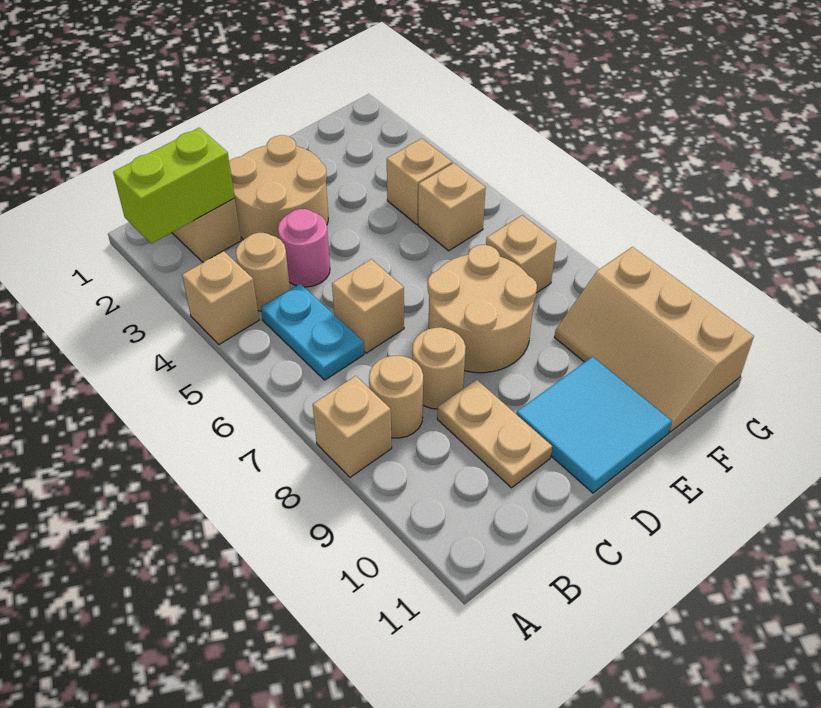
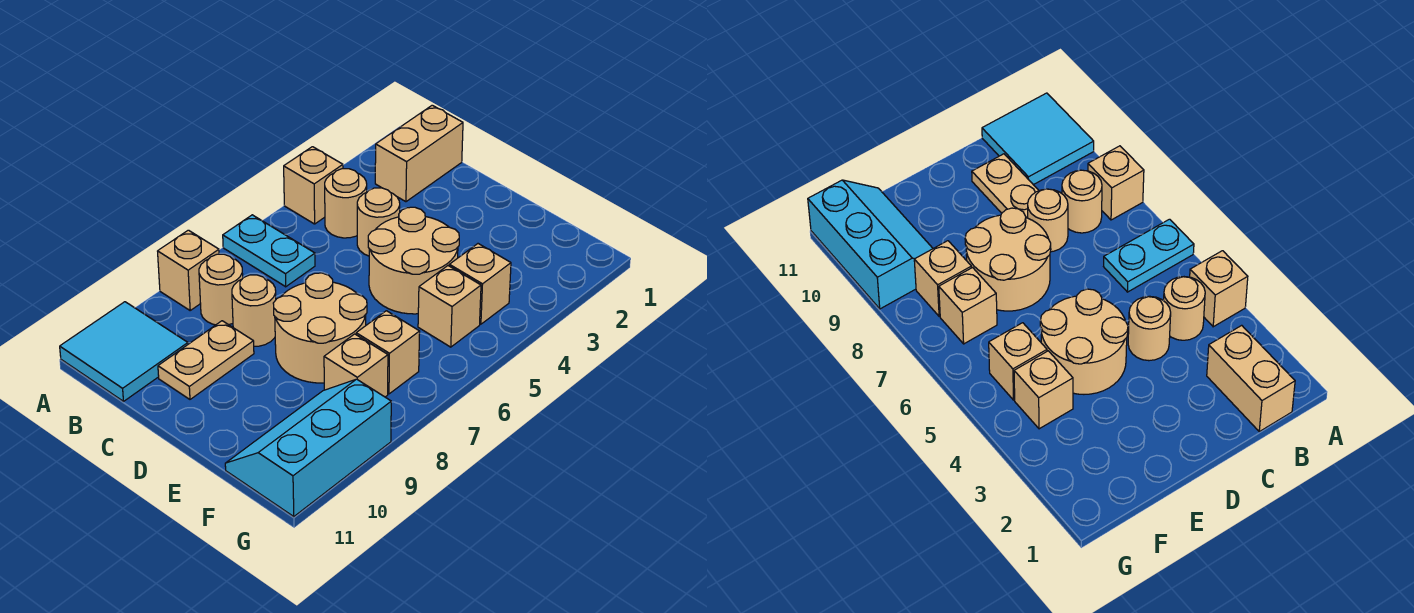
lime brick A2:B2 level 2 -> none
cyan plate B5:B6 level 1 -> cyan plate A6:B6 level 1
tan round brick C2:D3 level 1 -> tan round brick D4:E5 level 1
pink round brick C4 level 1 -> tan round brick C4 level 1
tan brick C6 level 1 -> tan brick F8 level 1
cyan tile D10:E11 level 1 -> cyan tile A10:B11 level 1
tan slope F9:G11 level 1 top G -> cyan slope F9:G11 level 1 top G

